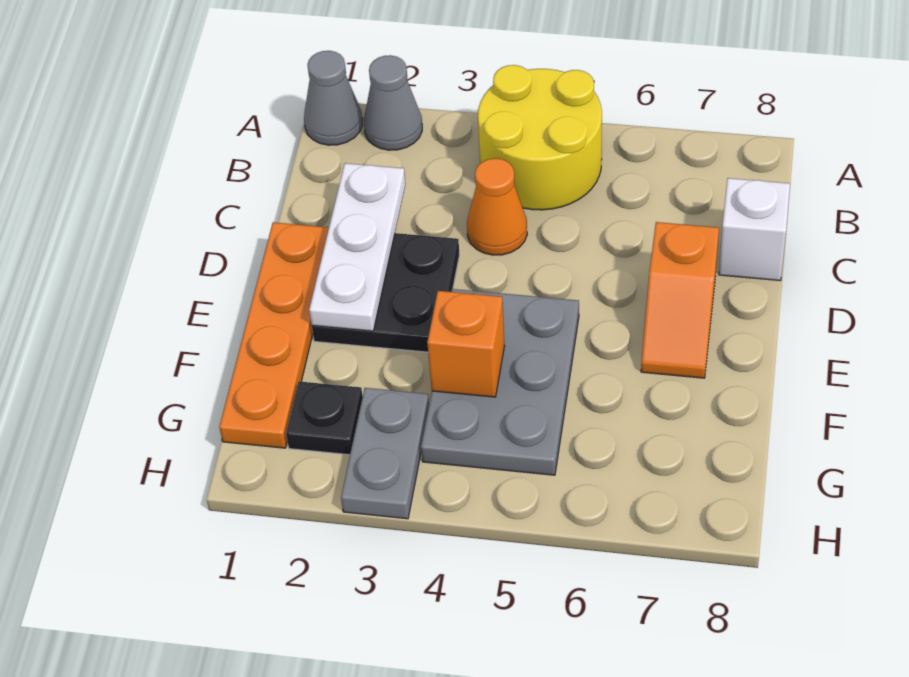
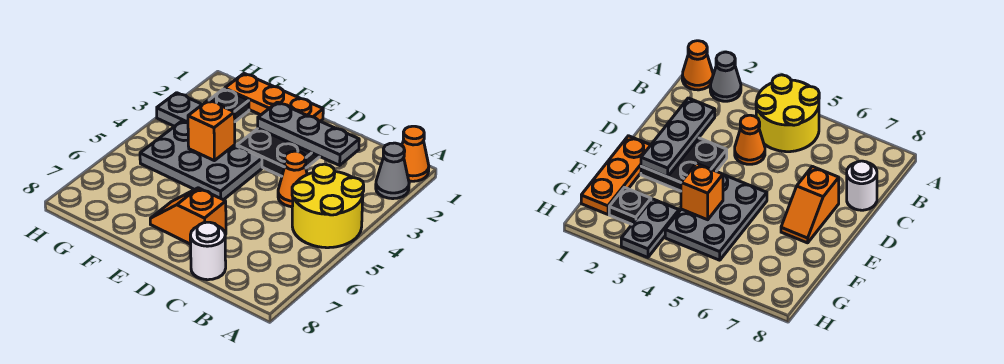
grey cone A1 level 1 -> orange cone A1 level 1
white plate C2:E2 level 2 -> grey plate C2:E2 level 2
white brick C8 level 1 -> white round brick C8 level 1
orange plate D1:G1 level 1 -> orange plate E1:G1 level 1

